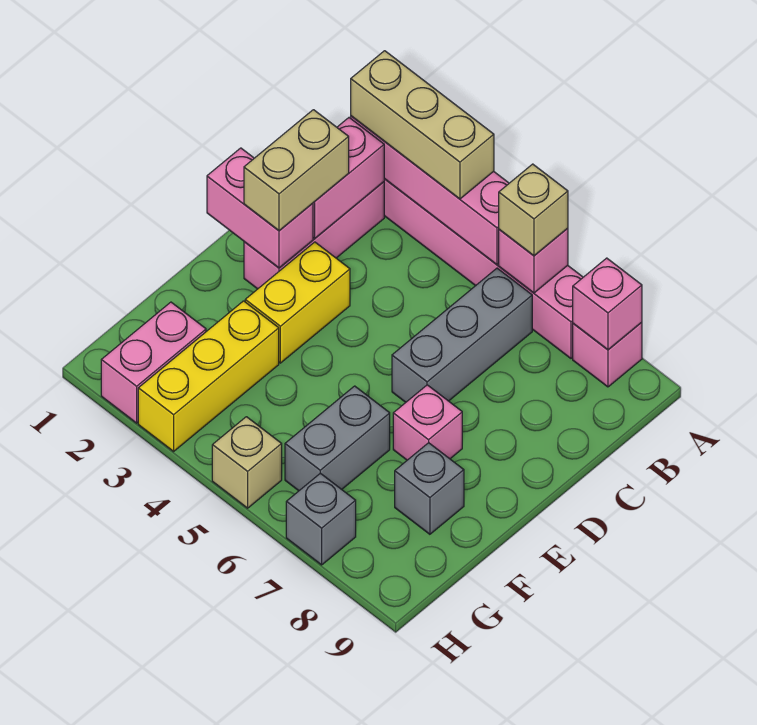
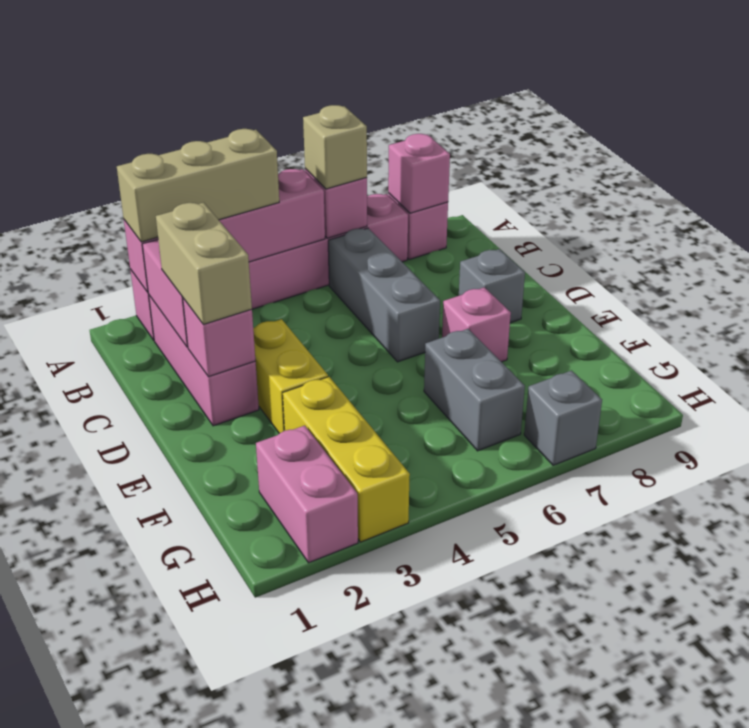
pink brick D1:D2 level 2 -> pink brick D2 level 2
grey brick F8 level 1 -> grey brick D8 level 1
tan brick H5 level 1 -> none

